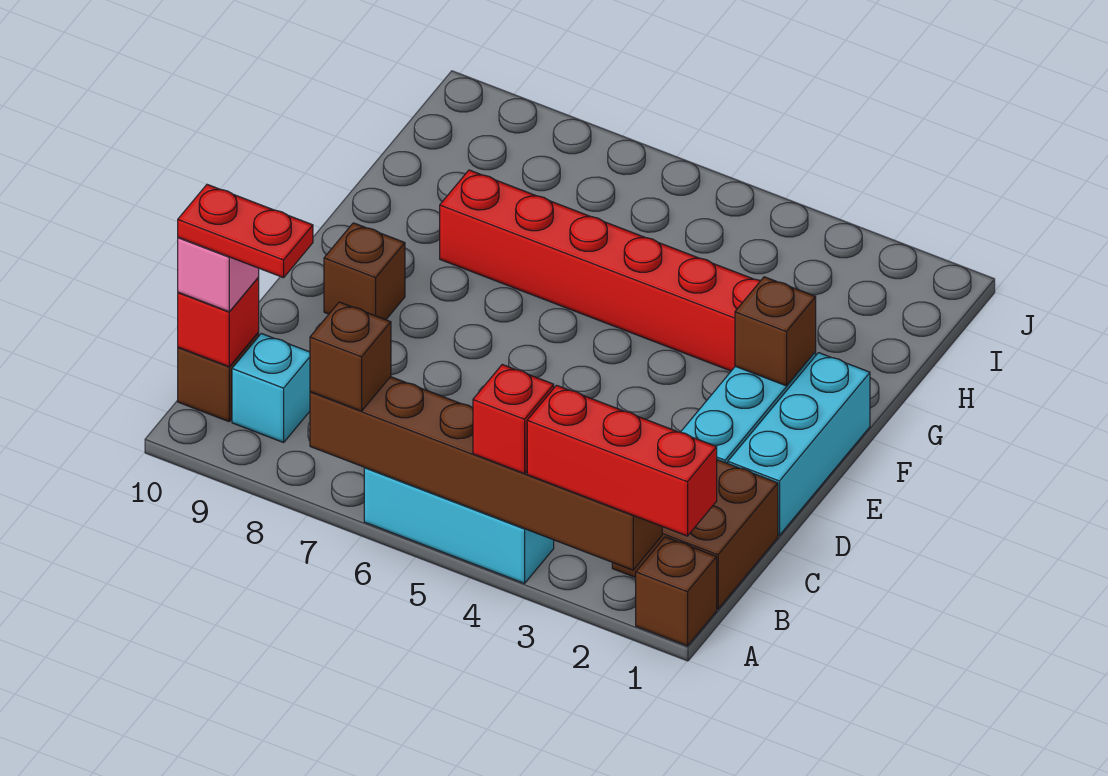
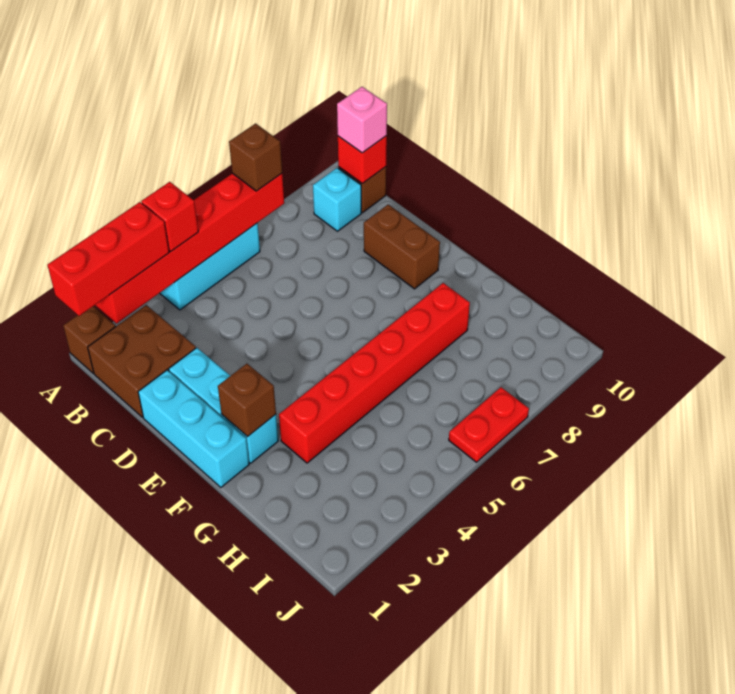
brown brick A2:A7 level 2 -> red brick A2:A7 level 2
red plate B9:B10 level 4 -> red plate J6:J7 level 1
brown brick E9 level 1 -> brown brick D9:E9 level 1

